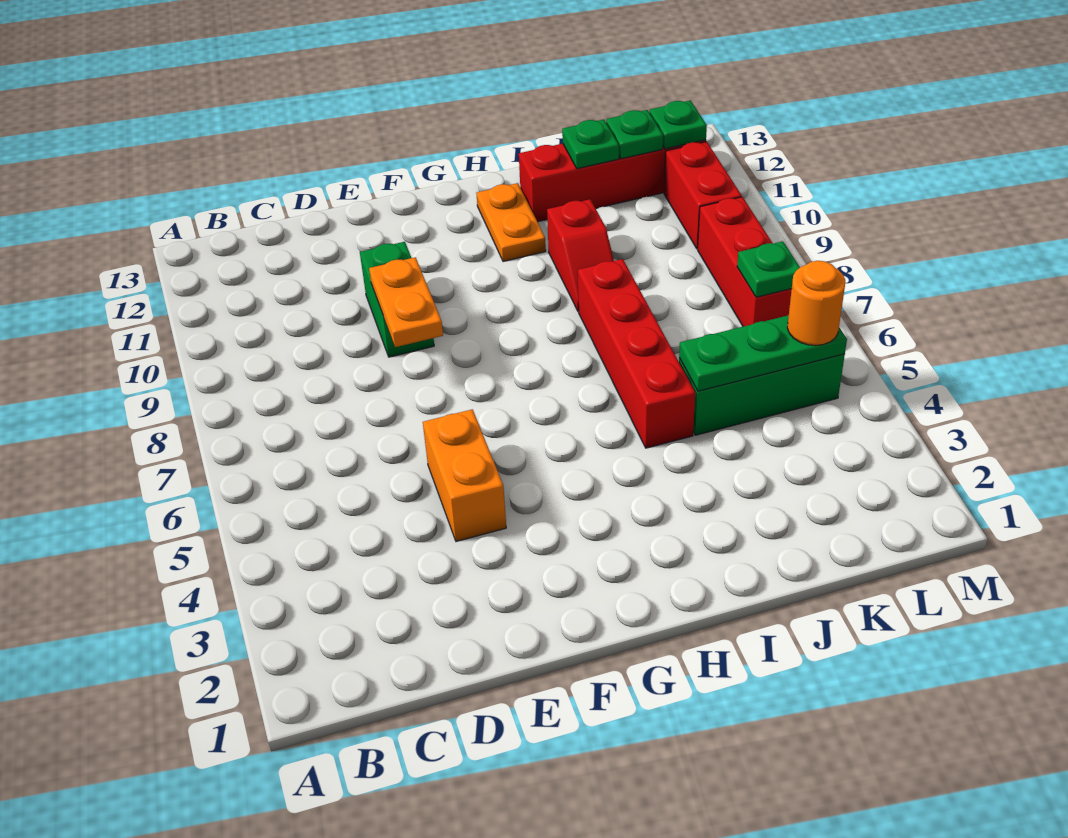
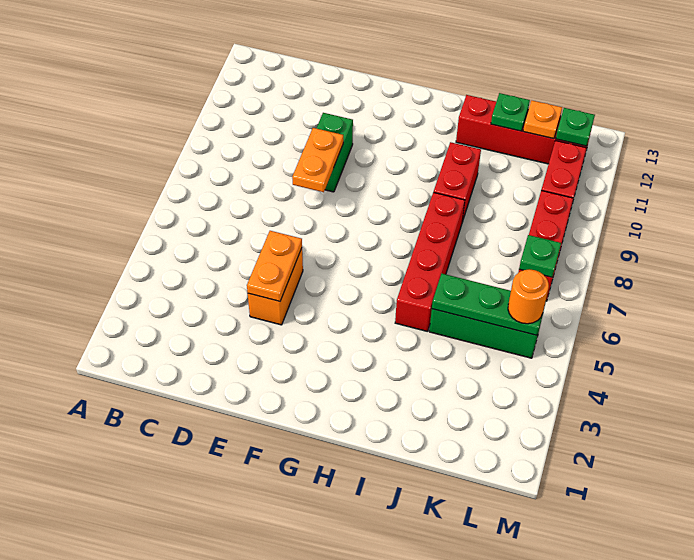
orange plate H11:H12 level 1 -> orange plate E4:E5 level 2
red slope I9:I10 level 1 top 10 -> red brick I9:I10 level 1
green plate K12 level 2 -> orange plate K12 level 2

